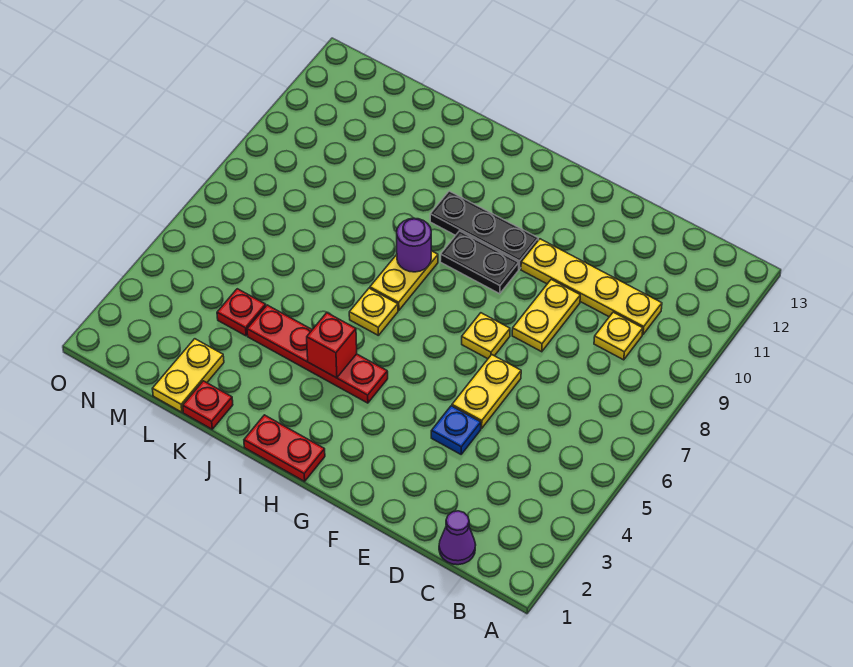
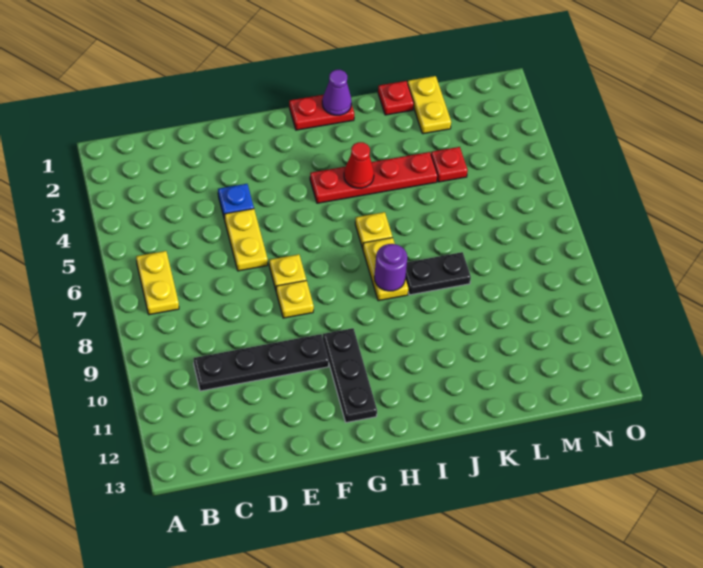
purple cone C1 level 1 -> purple cone I1 level 2
yellow plate C9 level 1 -> yellow plate F8 level 1
yellow plate C10:F10 level 1 -> black plate C10:F10 level 1
yellow plate E8:E9 level 1 -> yellow plate B6:B7 level 1
black plate G9:H9 level 1 -> black plate J8:K8 level 1
black plate G10:I10 level 1 -> black plate G10:G12 level 1
red brick I4 level 2 -> red cone I4 level 2

